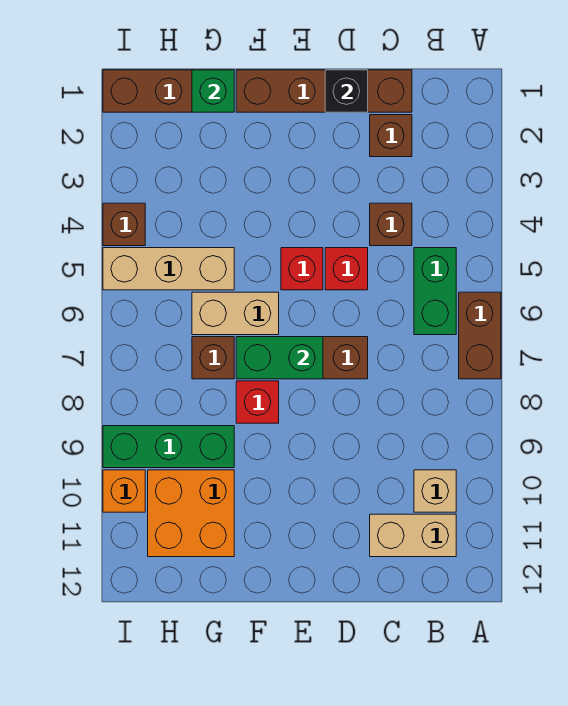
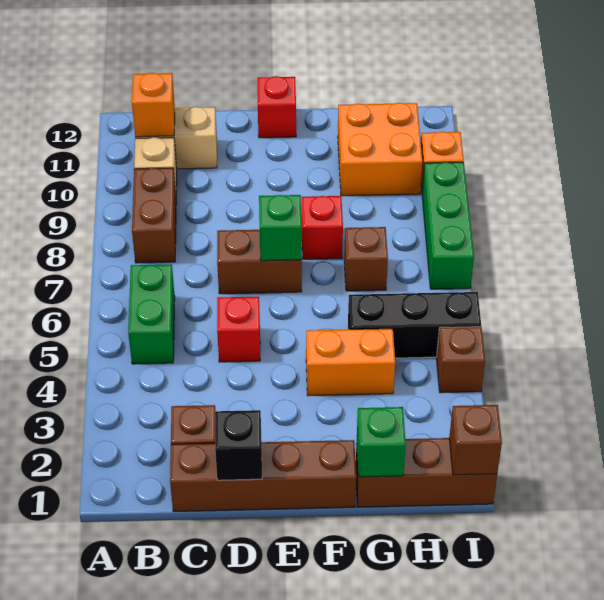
brown brick A6:A7 level 1 -> brown brick B8:B9 level 1
none -> orange brick B11 level 2
brown brick C4 level 1 -> brown brick I1 level 2
red brick E5 level 1 -> red brick E12 level 1
green brick E7:F7 level 2 -> green brick E7 level 2
none -> orange brick F4:G4 level 1
tan brick F6:G6 level 1 -> none
tan brick G5:I5 level 1 -> black brick G5:I5 level 1
green brick G9:I9 level 1 -> green brick I7:I9 level 1

